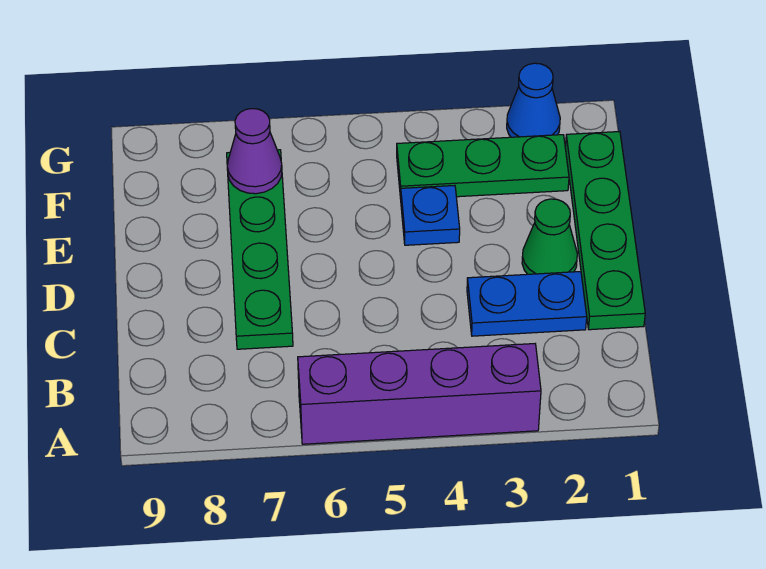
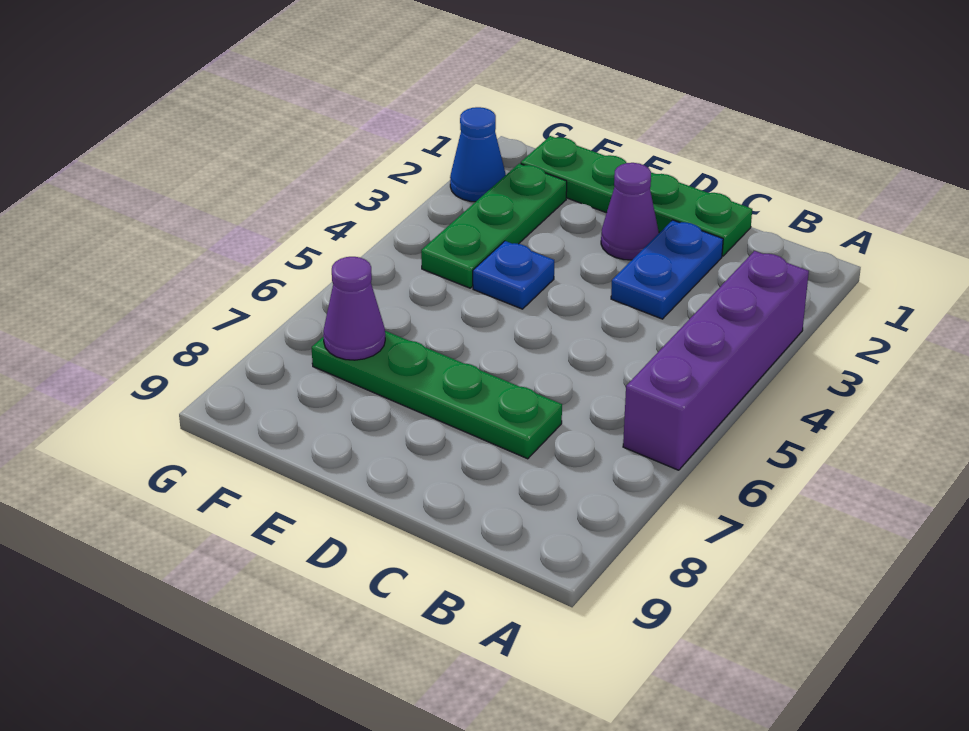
green cone D2 level 1 -> purple cone D2 level 1

